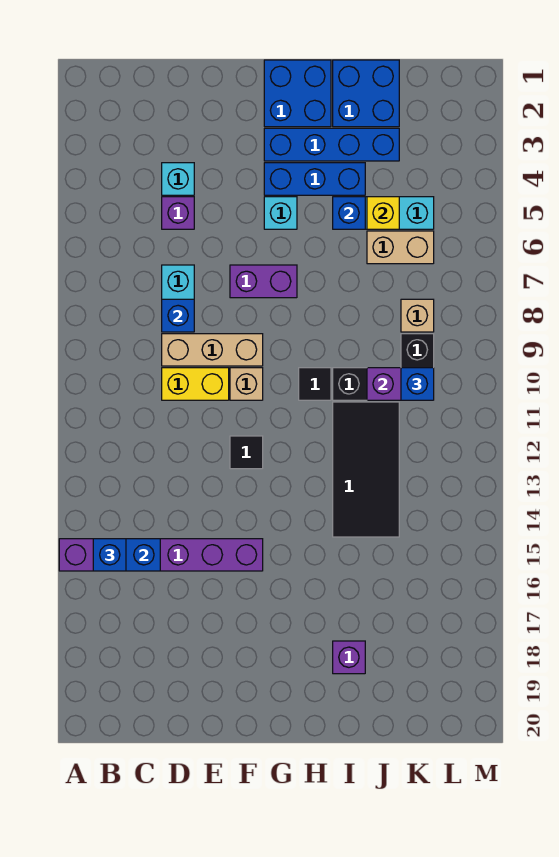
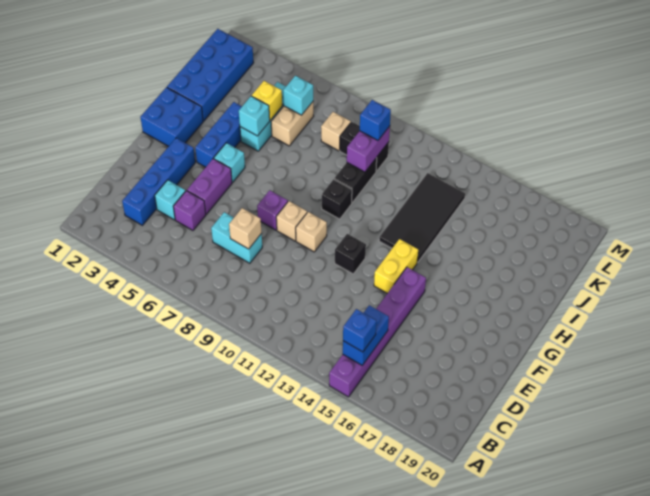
blue brick D8 level 2 -> tan brick D8 level 2
tan brick D9:F9 level 1 -> tan brick F9 level 1
yellow brick D10:E10 level 1 -> yellow brick F14:G14 level 1
purple brick F7:G7 level 1 -> purple brick E5:F5 level 1
black tile F12 level 1 -> black brick F12 level 1
blue brick G3:J3 level 1 -> blue brick C3:F3 level 1
black tile H10 level 1 -> black brick H10 level 1
blue brick I1:J2 level 1 -> blue brick I1:L2 level 1
blue brick I5 level 2 -> cyan brick I5 level 2
black tile I11:J14 level 1 -> black tile H13:K14 level 1
purple brick I18 level 1 -> purple brick F8 level 1
none -> cyan brick K6 level 2

